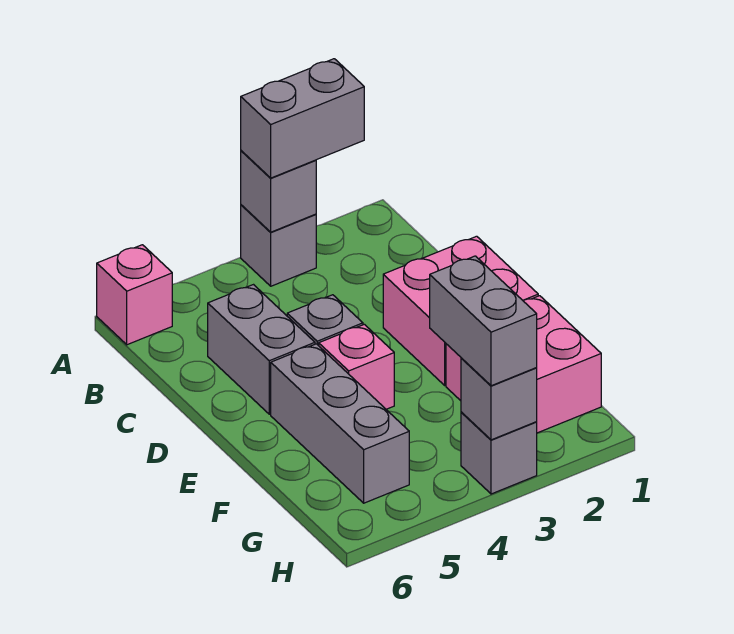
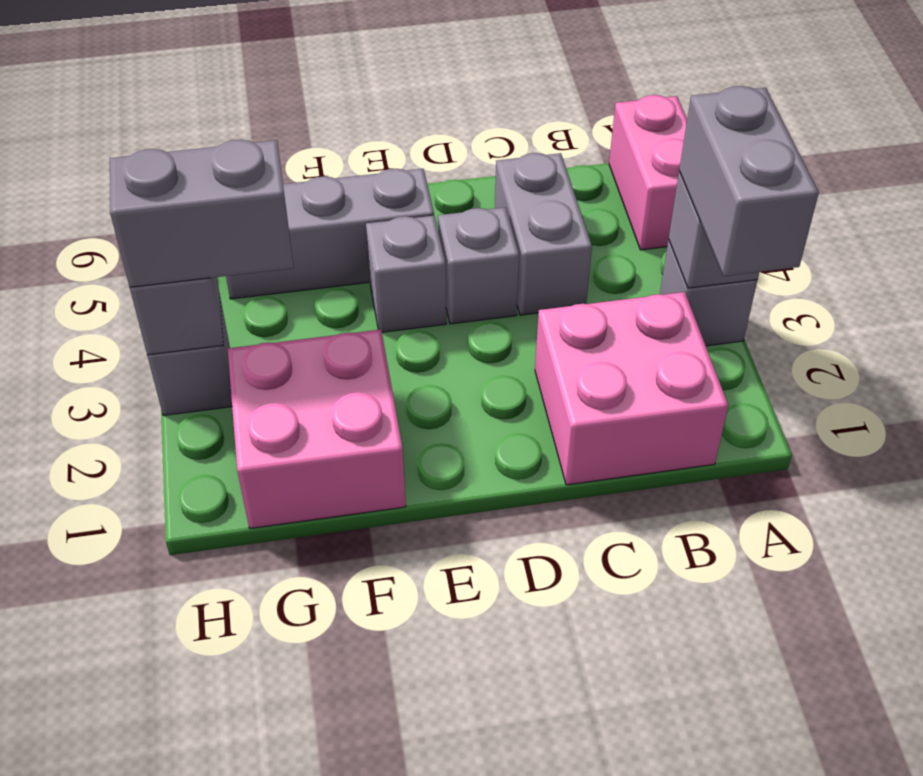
pink brick A6 level 1 -> pink brick A5:A6 level 1
grey brick C5:D5 level 1 -> grey brick C4:C5 level 1
pink brick D1:E2 level 1 -> pink brick B1:C2 level 1
pink brick E4 level 1 -> grey brick E4 level 1

